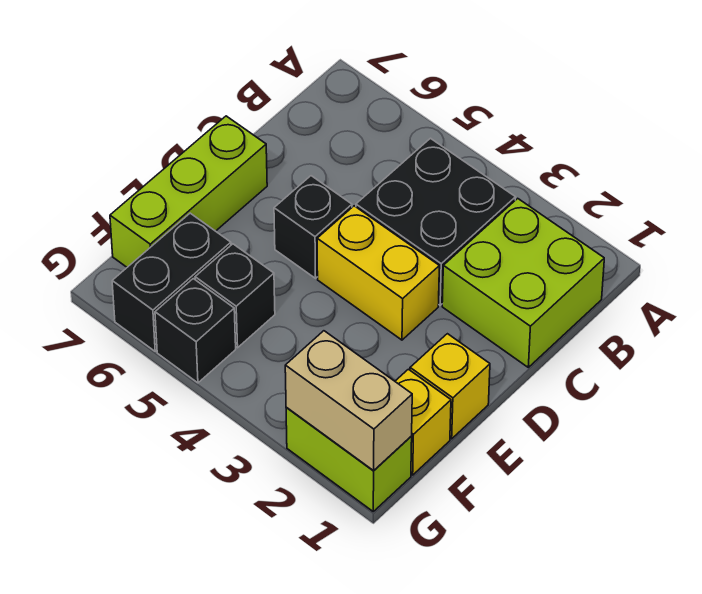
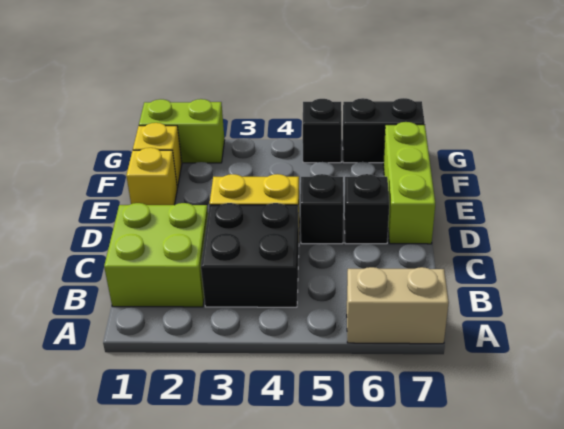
black brick F5 level 1 -> black brick D6 level 1
black brick F6:G6 level 1 -> black brick G6:G7 level 1
tan brick G1:G2 level 2 -> tan brick A6:A7 level 1

